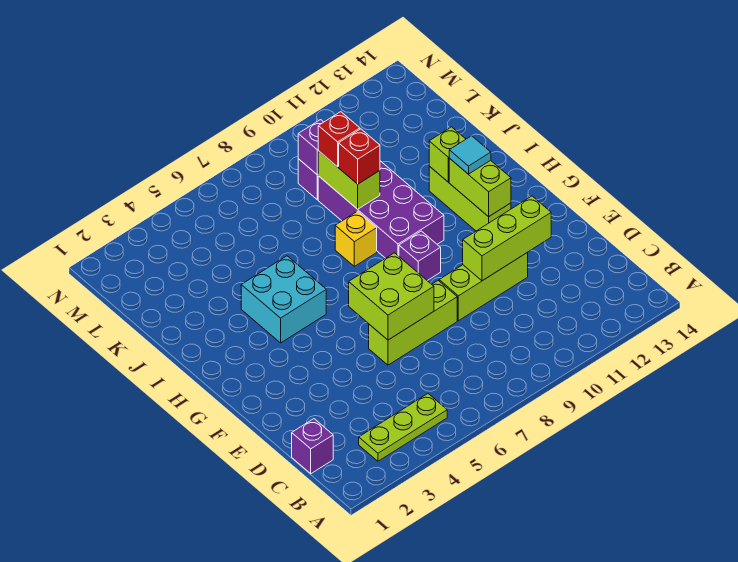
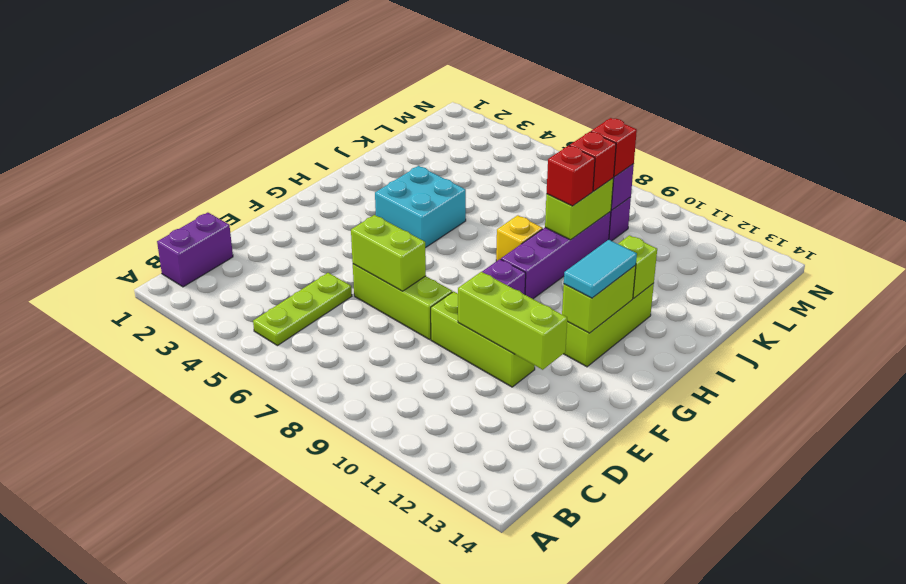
lime plate B3:B5 level 1 -> lime plate B5:D5 level 1
purple brick C1 level 1 -> purple brick B1:C1 level 1
lime brick E6:F7 level 2 -> lime brick E6:E7 level 2
purple brick H9:K10 level 1 -> purple brick H9:K9 level 1
cyan tile H12 level 3 -> cyan tile G12:H12 level 3
none -> red brick L9 level 3

